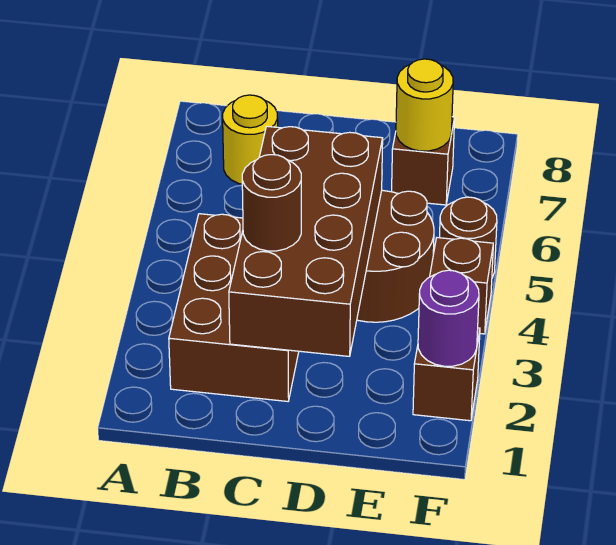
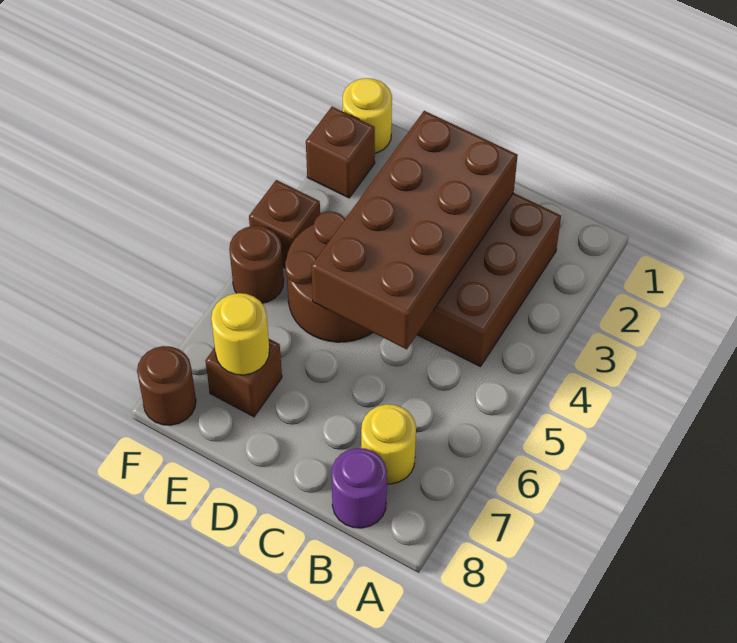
brown round brick C3 level 3 -> brown round brick F8 level 1
none -> yellow round brick F1 level 1
purple round brick F2 level 2 -> purple round brick B8 level 1

